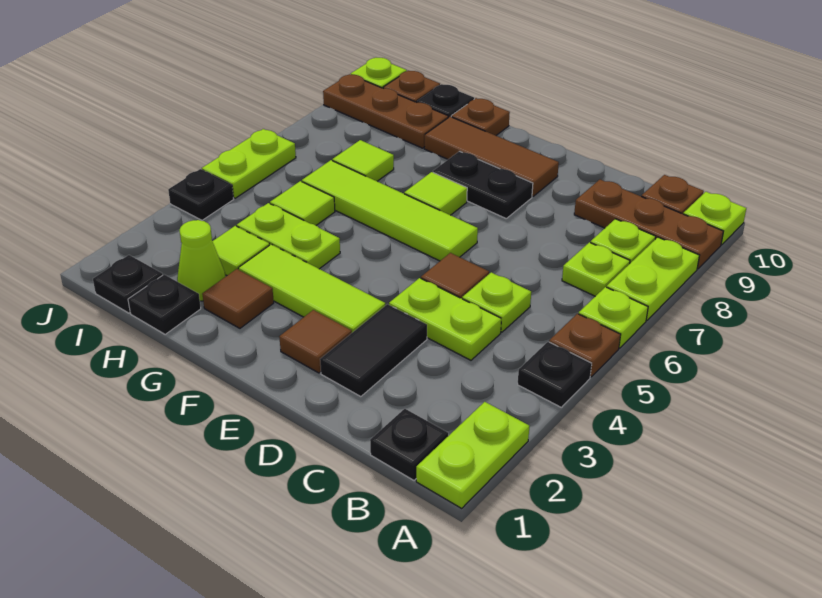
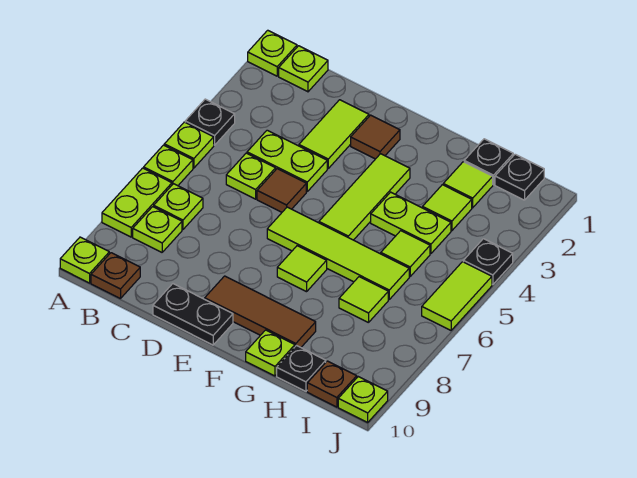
lime plate A1:A2 level 1 -> lime plate A1 level 1
brown plate A5 level 1 -> lime plate A5 level 1
brown plate A9:C9 level 1 -> none
black plate B1 level 1 -> lime plate B1 level 1
black tile D2:D3 level 1 -> lime tile D2:D3 level 1
lime tile E3:G3 level 1 -> lime tile F3:F5 level 1
black plate E8:F8 level 1 -> black plate D10:E10 level 1
brown tile G2 level 1 -> none
brown plate G10 level 1 -> lime plate G10 level 1
lime cone H2 level 1 -> lime tile H2 level 1
brown plate H9:J9 level 1 -> none
lime plate J5:J6 level 1 -> lime tile J5:J6 level 1

